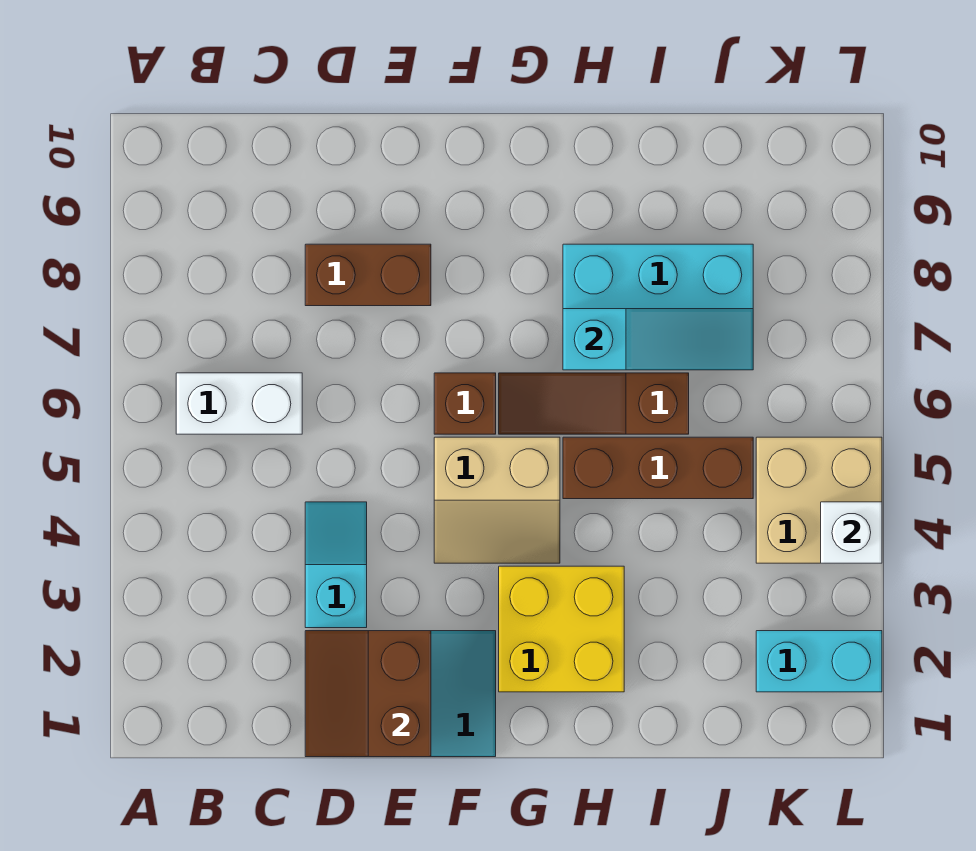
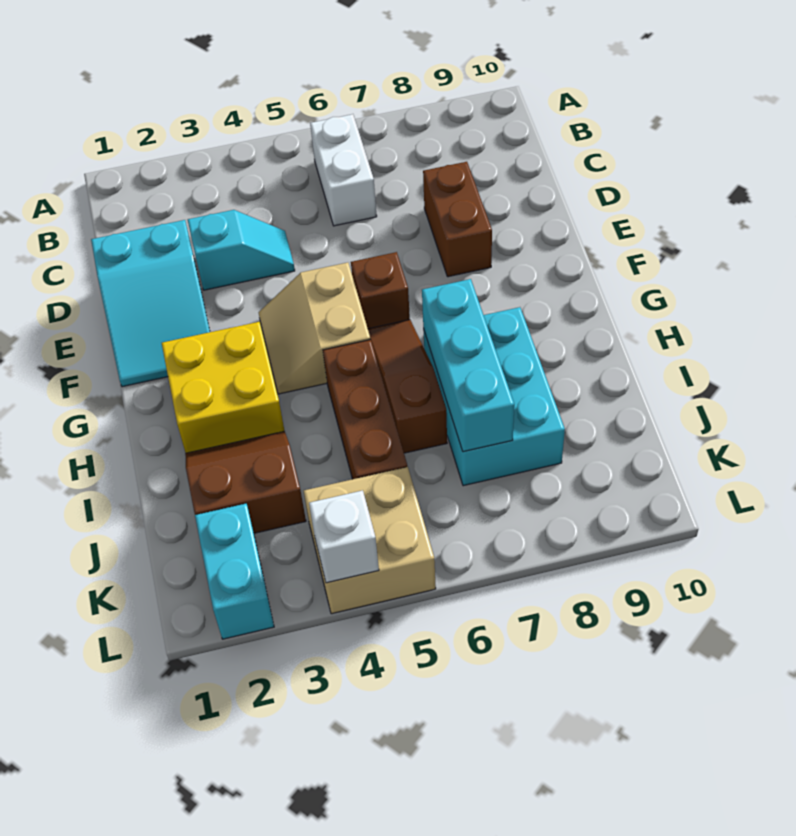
brown slope D1:E2 level 2 top E -> brown slope I2:J3 level 1 top J
cyan slope H7:J7 level 2 top H -> cyan brick H7:J7 level 2

